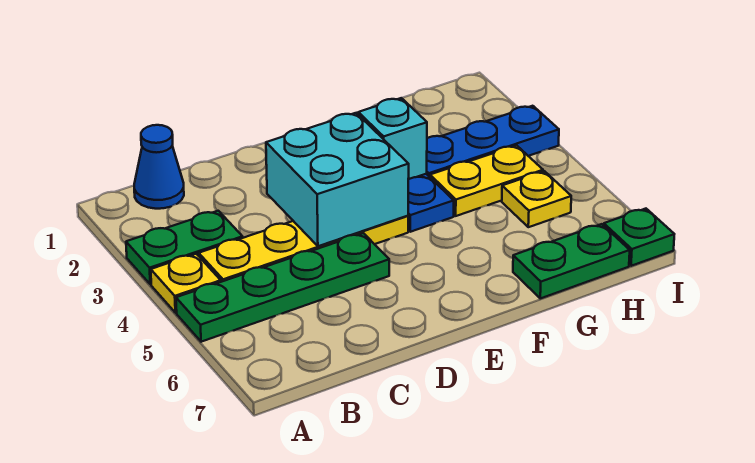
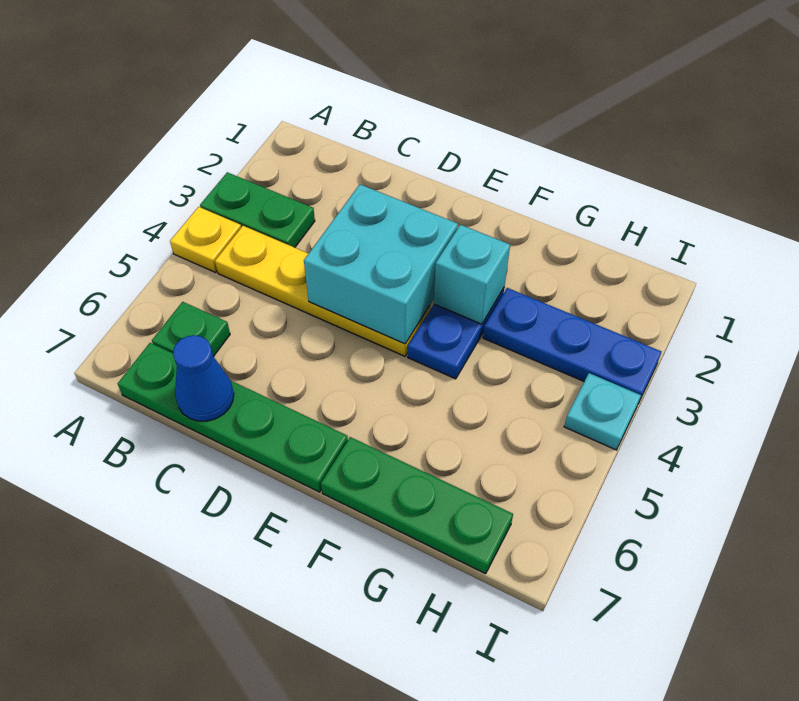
green plate A5:D5 level 1 -> green plate B7:E7 level 1
blue cone B1 level 1 -> blue cone C7 level 2
yellow plate G4:H4 level 1 -> none
green plate G7:H7 level 1 -> green plate F7:H7 level 1
yellow plate H5 level 1 -> none
none -> cyan plate I4 level 1
green plate I7 level 1 -> green plate B6 level 1

